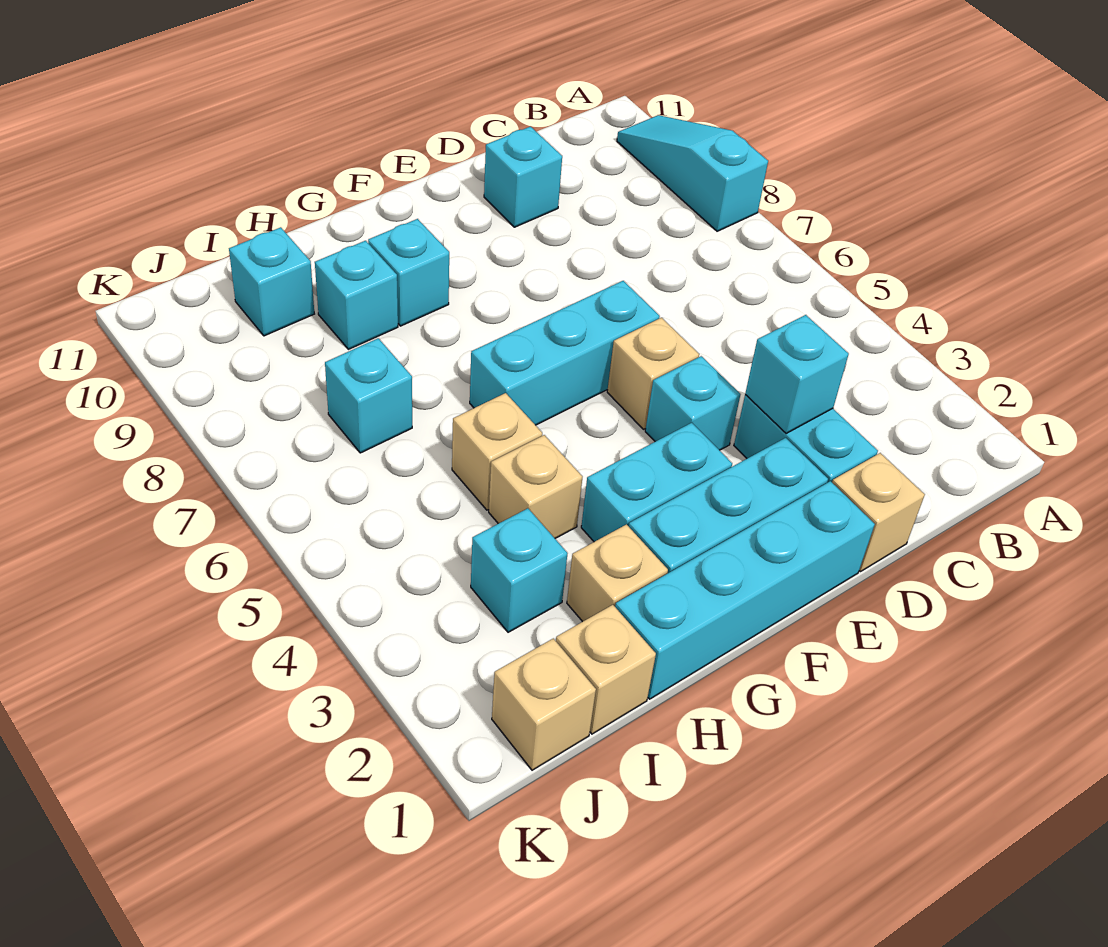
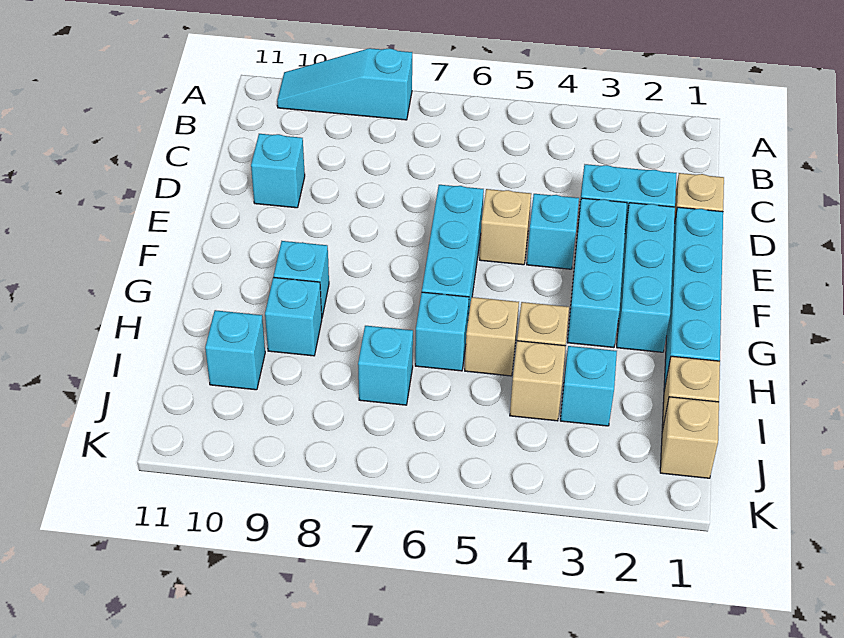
cyan brick D3 level 2 -> cyan brick H6 level 1
cyan brick F3:G3 level 1 -> cyan brick E3:G3 level 1
tan brick H2 level 1 -> tan brick I4 level 1

